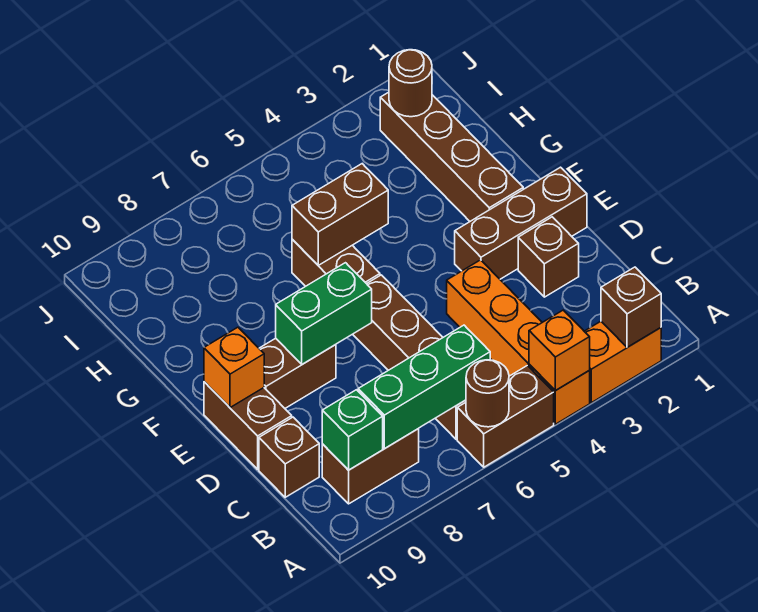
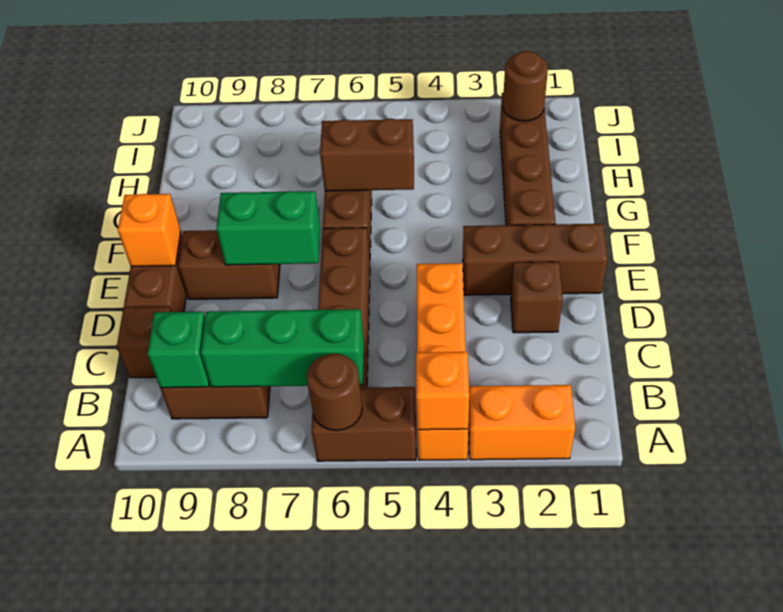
brown brick A2 level 2 -> none

